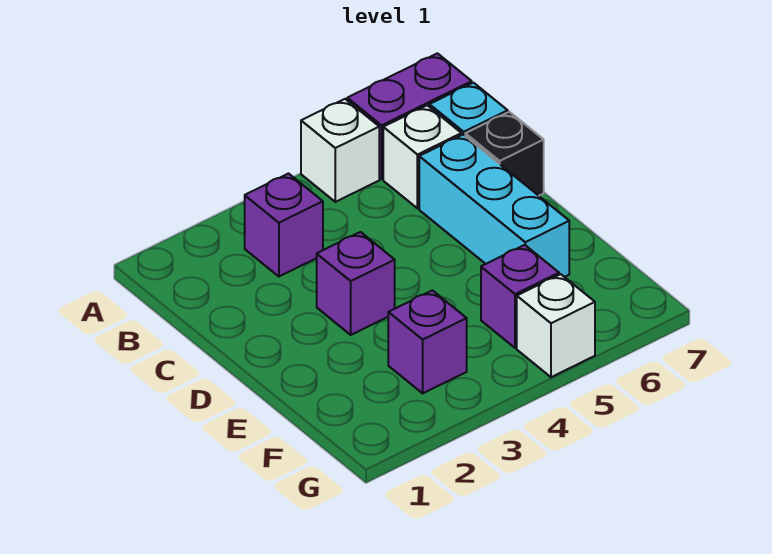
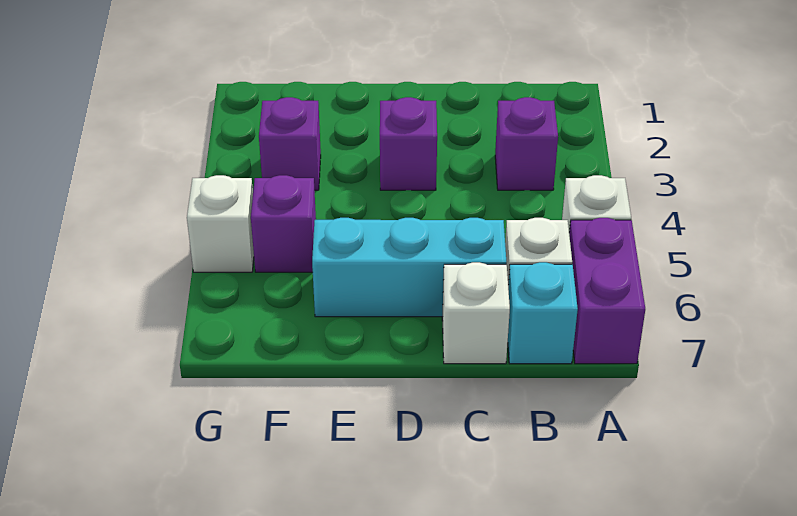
black brick C7 level 1 -> white brick C7 level 1

